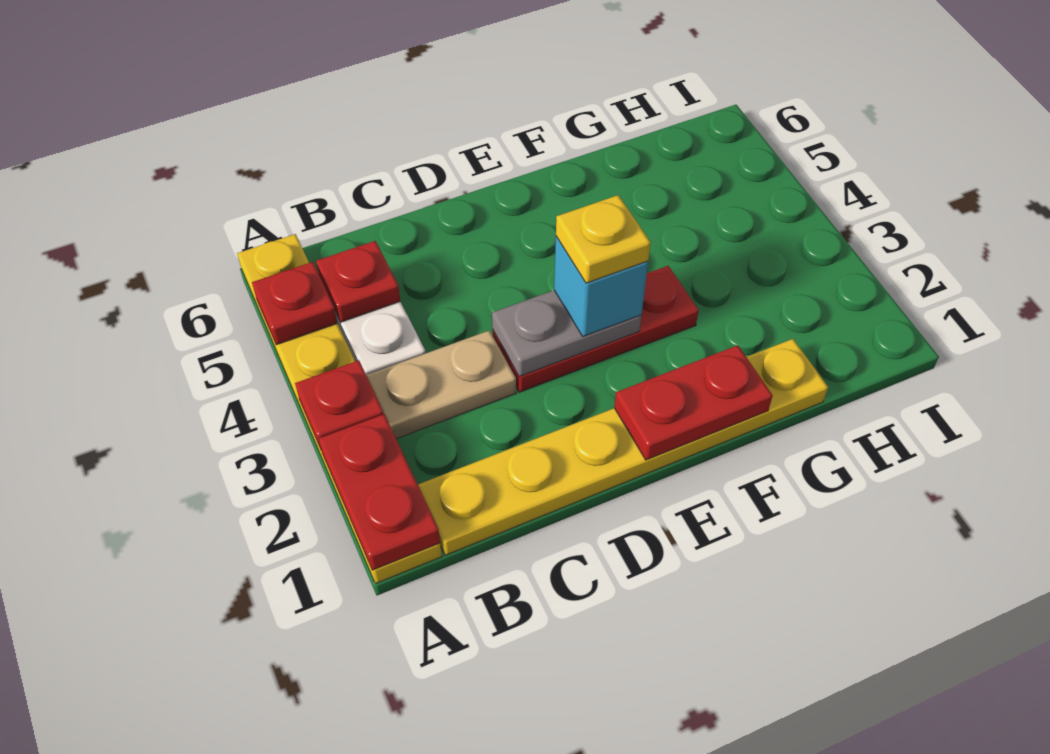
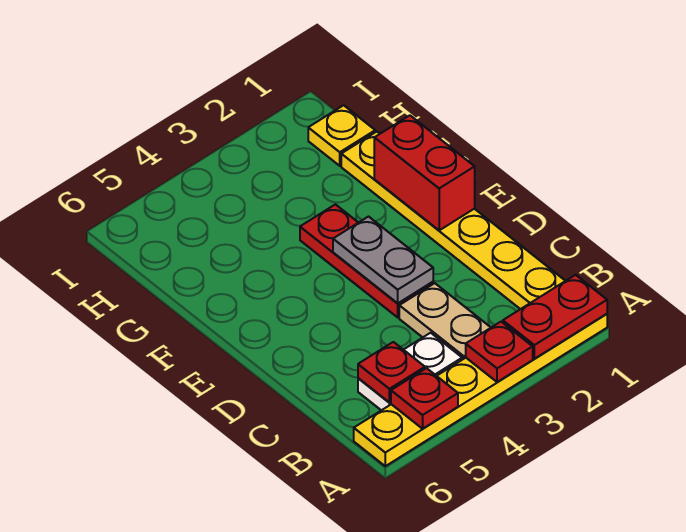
red plate E1:F1 level 2 -> red brick E1:F1 level 2
cyan brick E3 level 3 -> none
yellow plate E3 level 4 -> yellow plate H1 level 1

